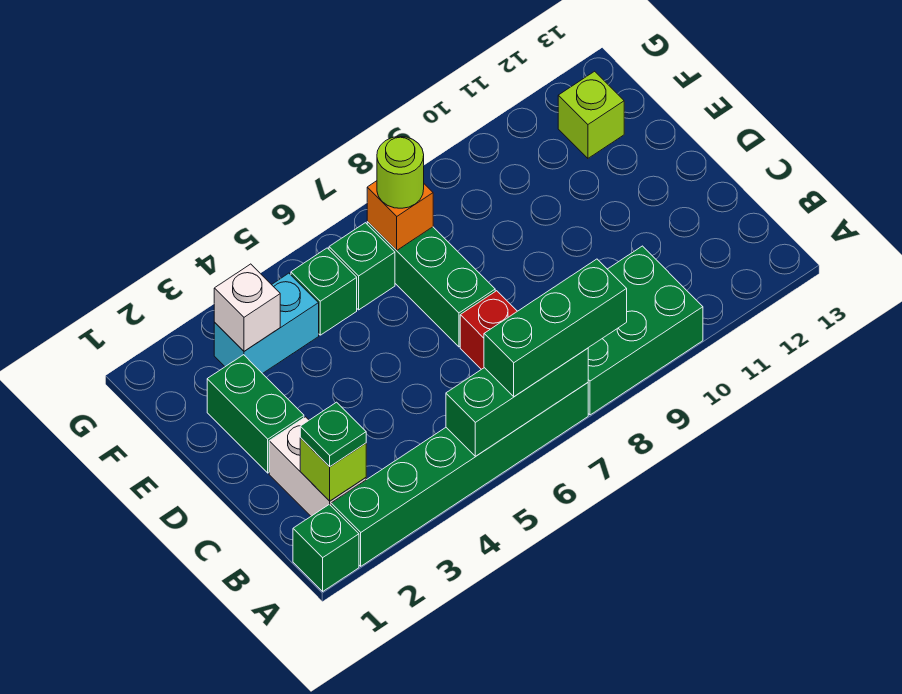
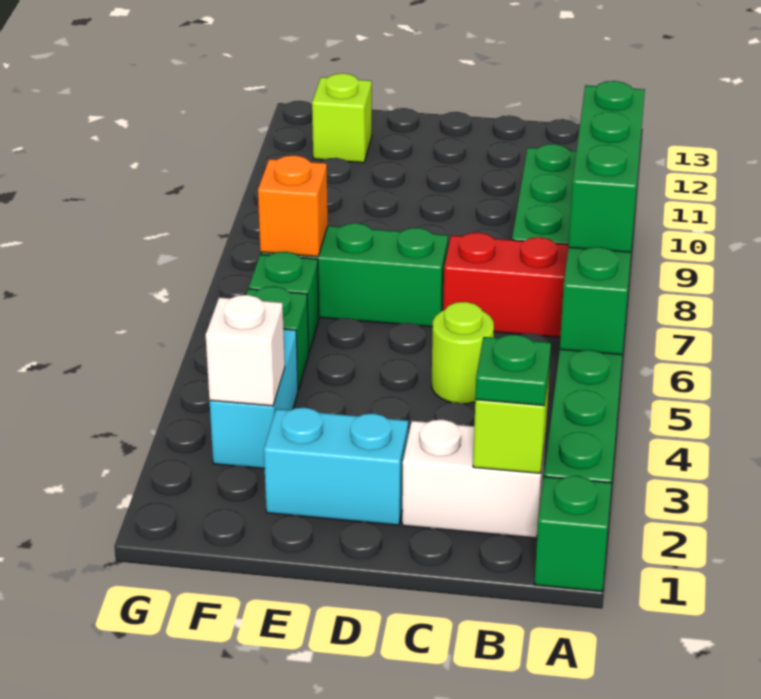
green brick D2:E2 level 1 -> cyan brick D2:E2 level 1
lime round brick F7 level 3 -> lime round brick C5 level 1

